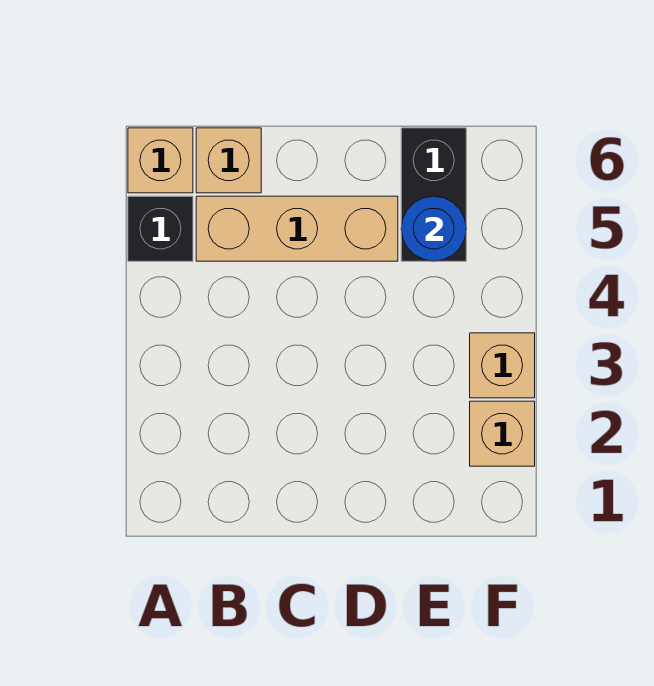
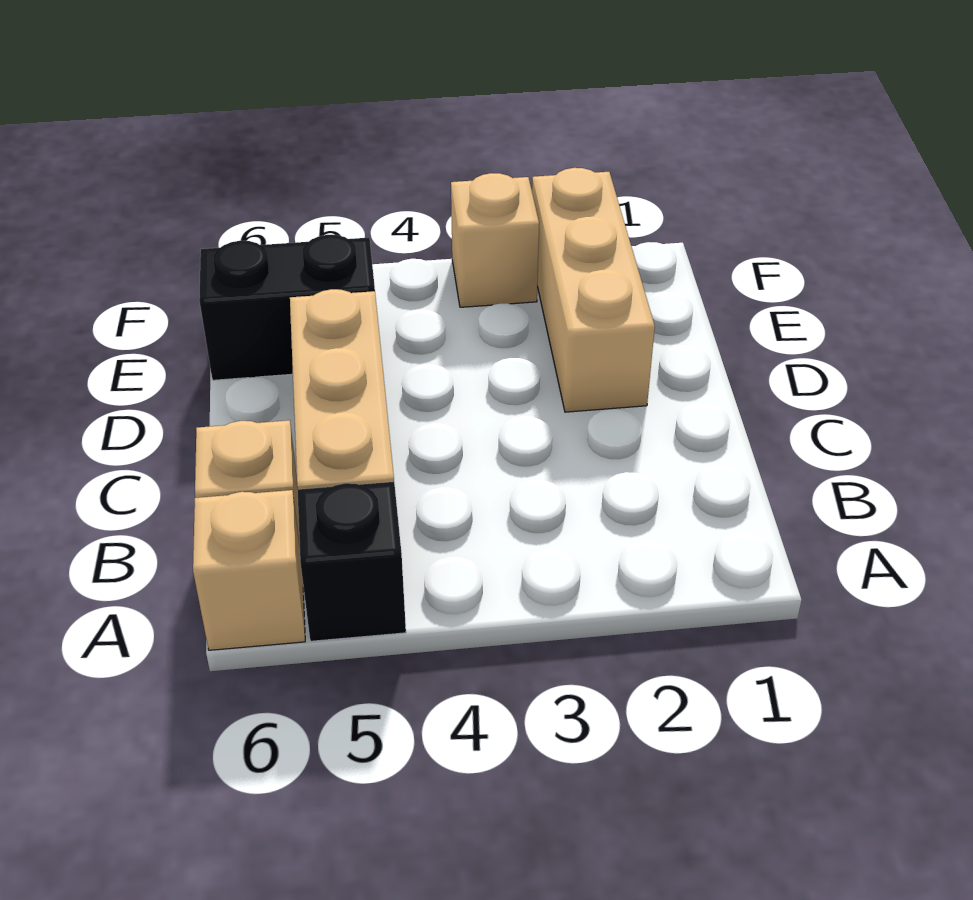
blue round brick E5 level 2 -> none
tan brick F2 level 1 -> tan brick D2:F2 level 1

